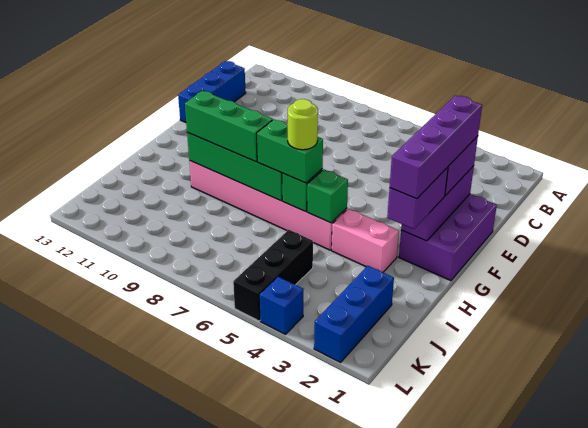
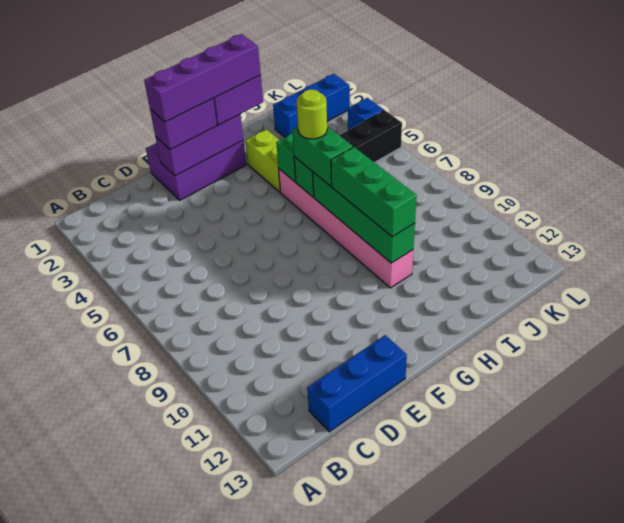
pink brick H3:H4 level 1 -> lime brick H3:H4 level 1

